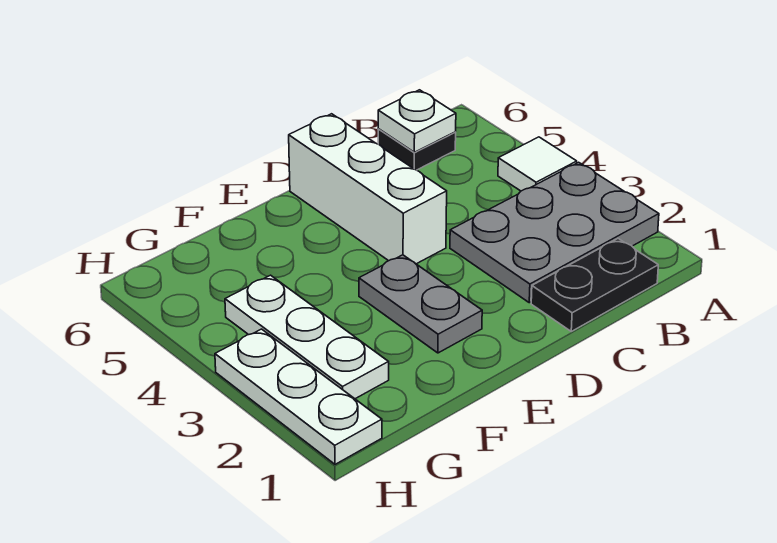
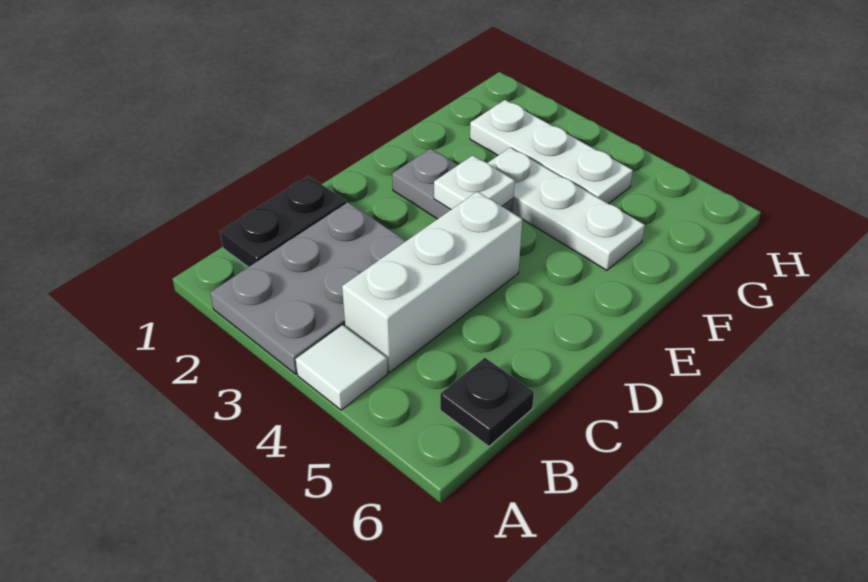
white plate B6 level 2 -> white plate E3 level 2
white brick D4:D6 level 1 -> white brick B4:D4 level 1
white plate H1:H3 level 1 -> white plate F3:F5 level 1

